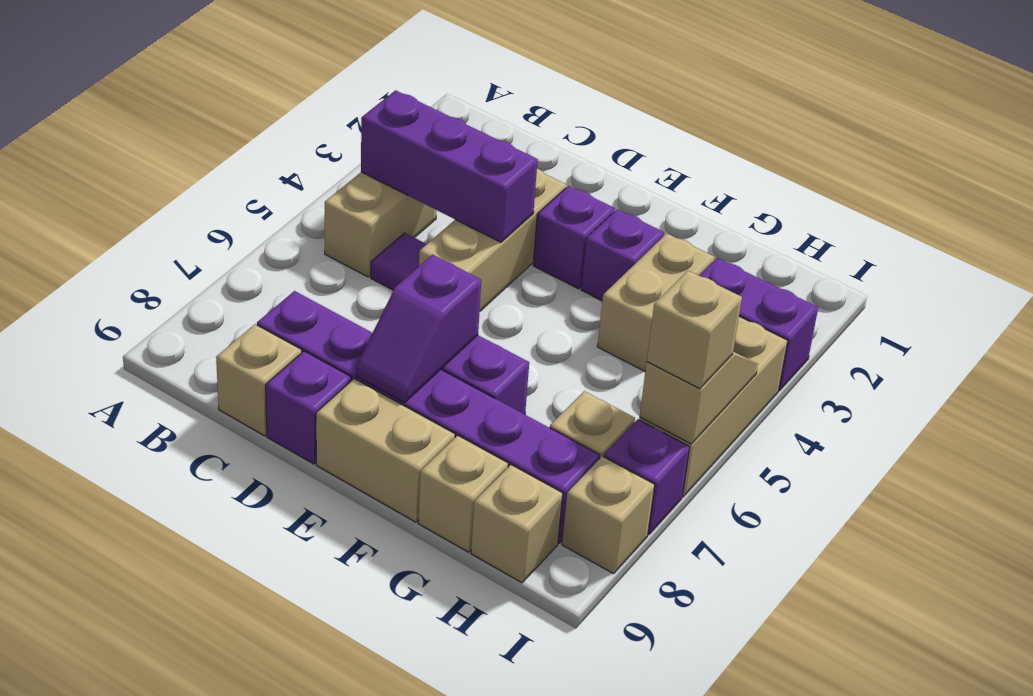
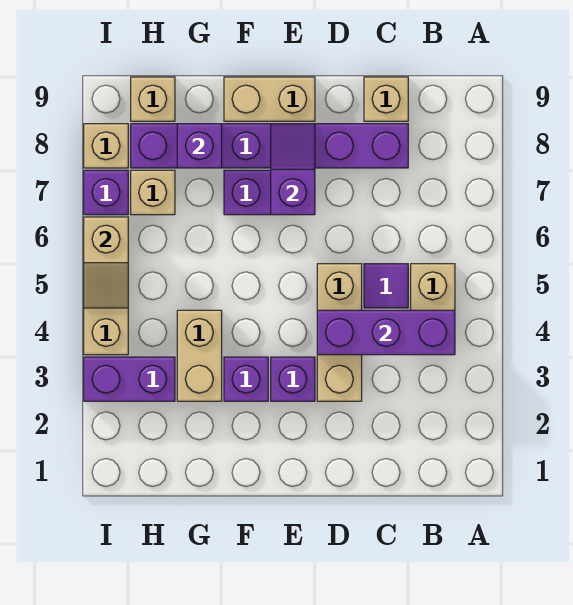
purple brick D9 level 1 -> purple brick G8 level 2
tan brick G9 level 1 -> none
tan brick I6 level 3 -> none

